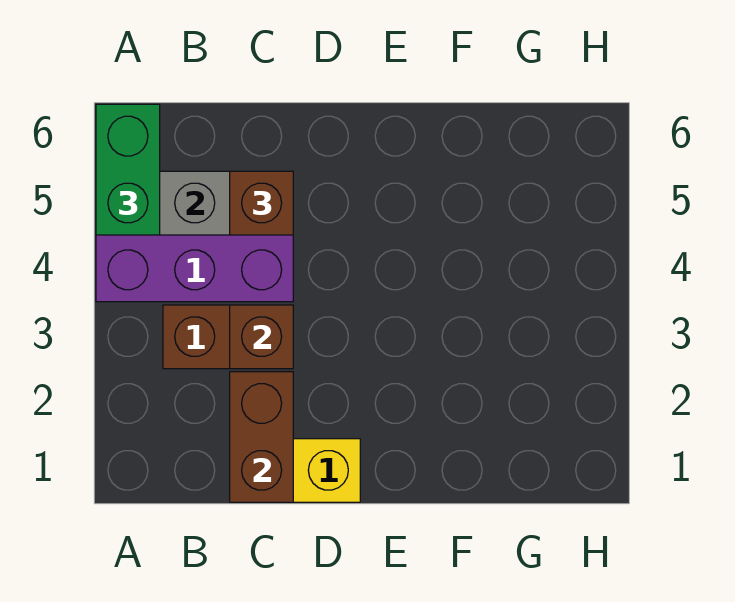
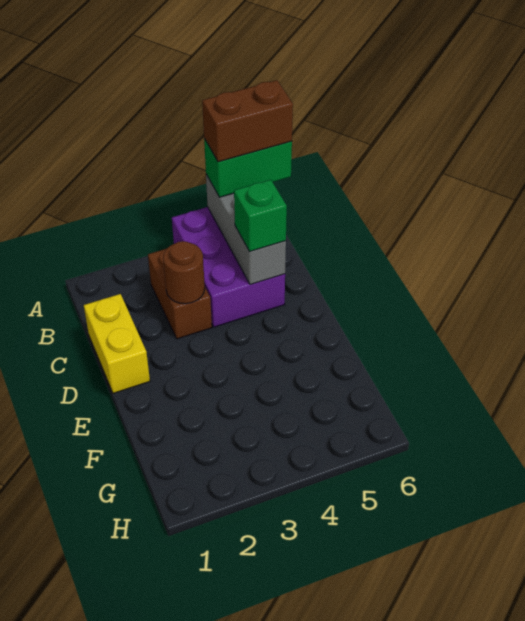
brown brick C1:C2 level 2 -> brown brick A5:A6 level 4
brown brick C3 level 2 -> brown round brick C3 level 2
brown brick C5 level 3 -> green brick C5 level 3

